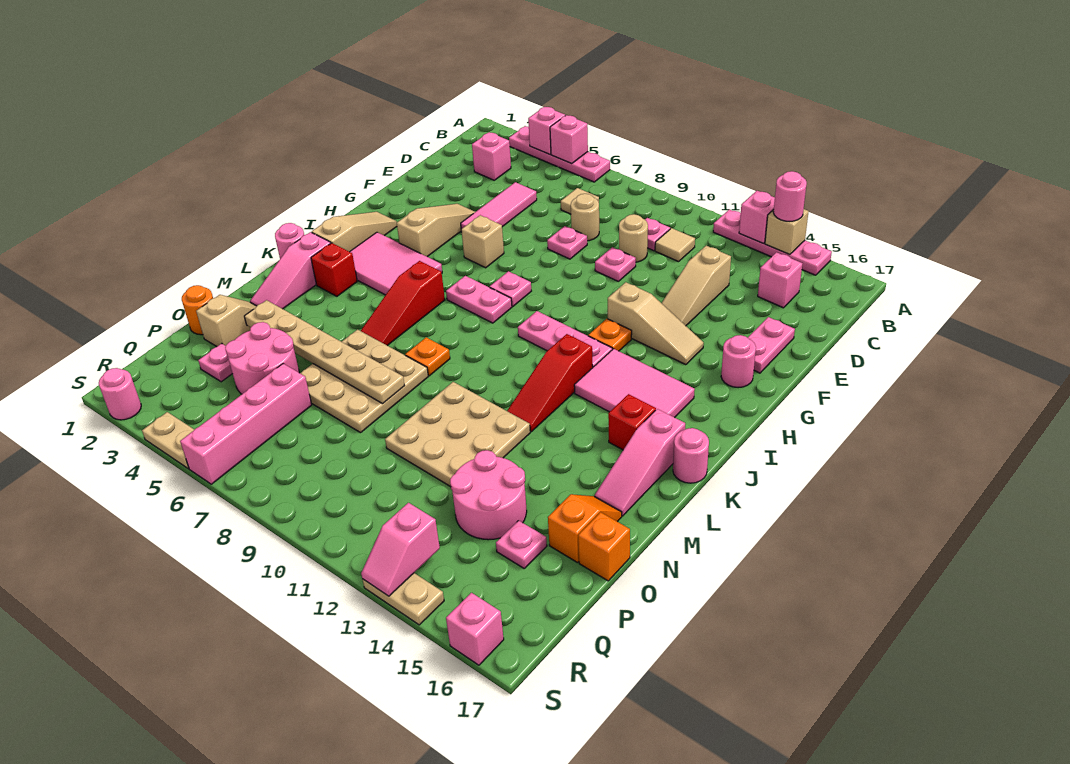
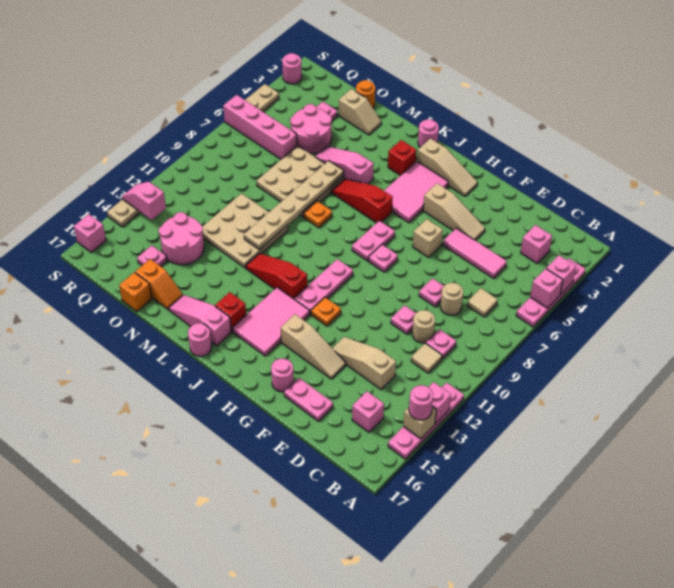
tan slope G12:G14 level 1 top 12 -> tan slope F14:H14 level 1 top H
pink slope K2:M2 level 1 top K -> pink slope L5:N5 level 1 top L
tan plate N3:N8 level 2 -> tan plate M6:M11 level 2

